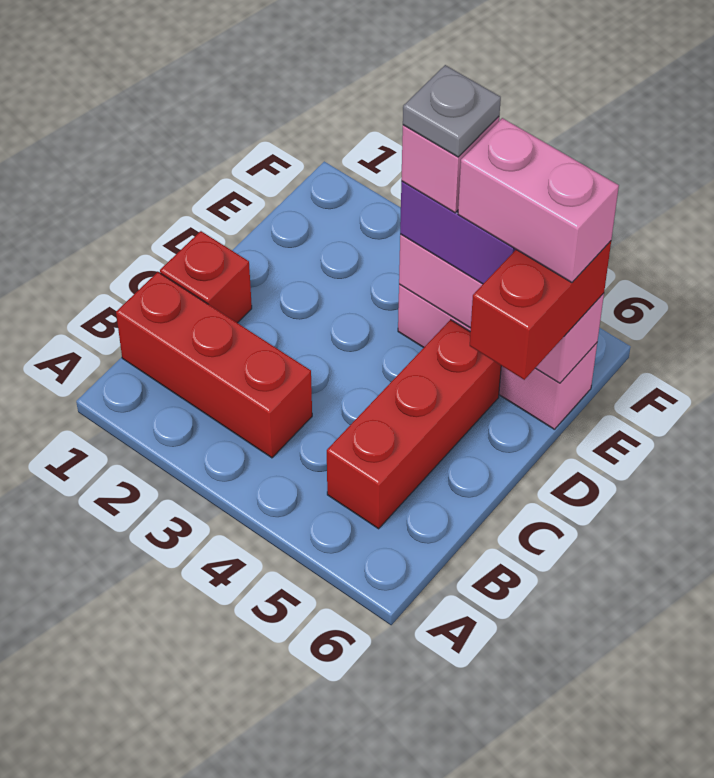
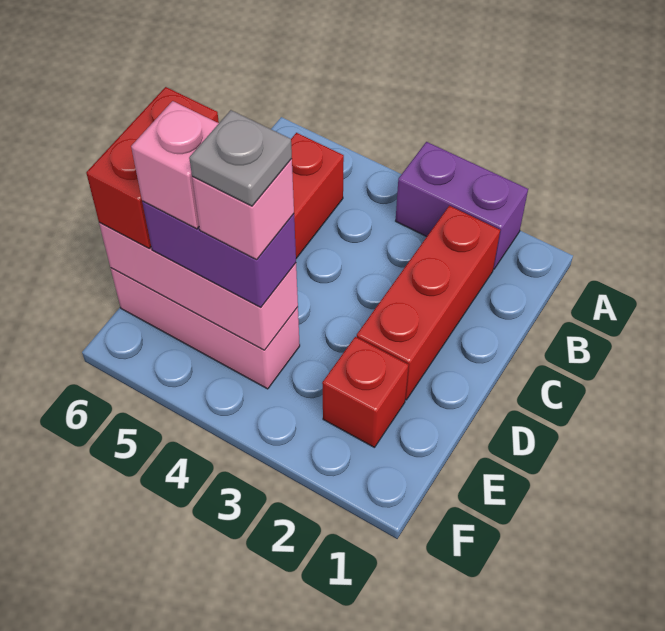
none -> purple brick A2:A3 level 1
red brick B1:B3 level 1 -> red brick B2:D2 level 1
red brick C1 level 1 -> red brick E2 level 1
pink brick E5:E6 level 4 -> pink brick E5 level 4

